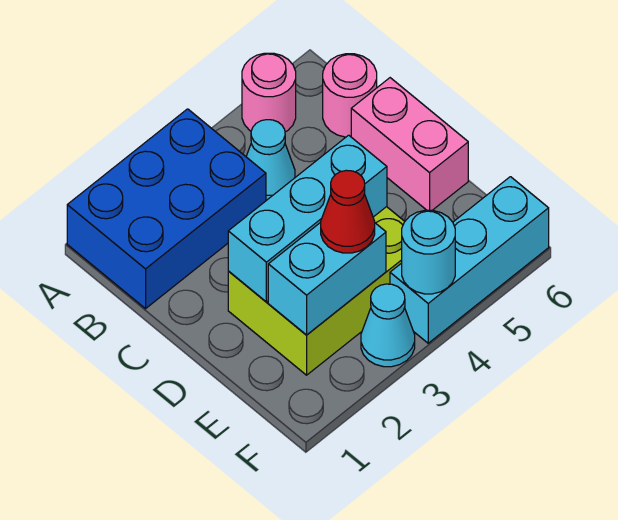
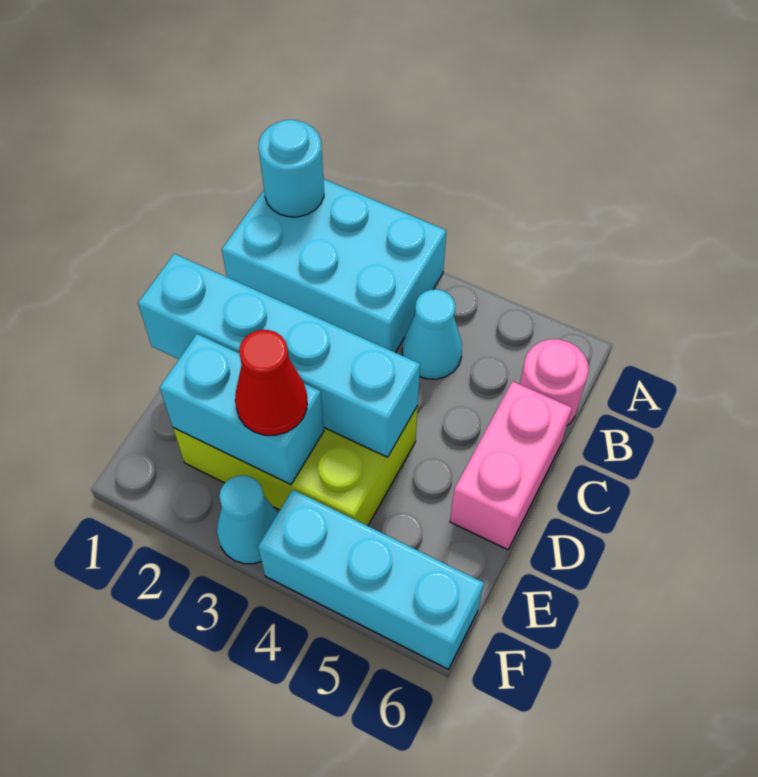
blue brick A1:B3 level 1 -> cyan brick A1:B3 level 1
pink round brick A5 level 1 -> none
cyan brick D2:D4 level 2 -> cyan brick D1:D4 level 2
cyan round brick F4 level 2 -> cyan round brick A1 level 2

